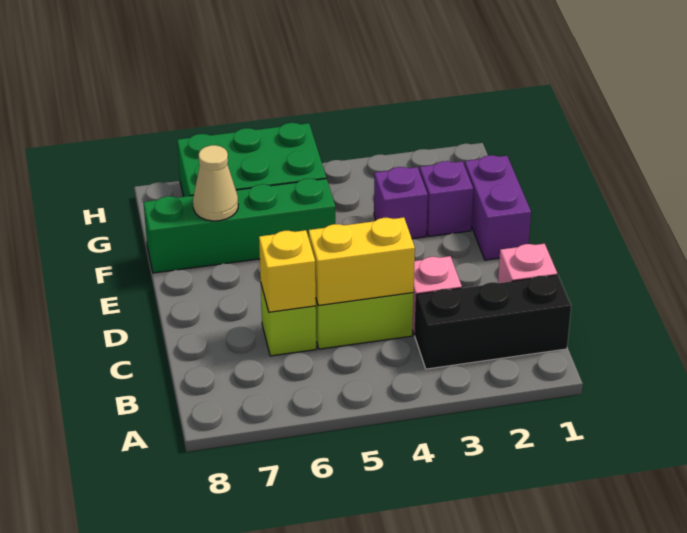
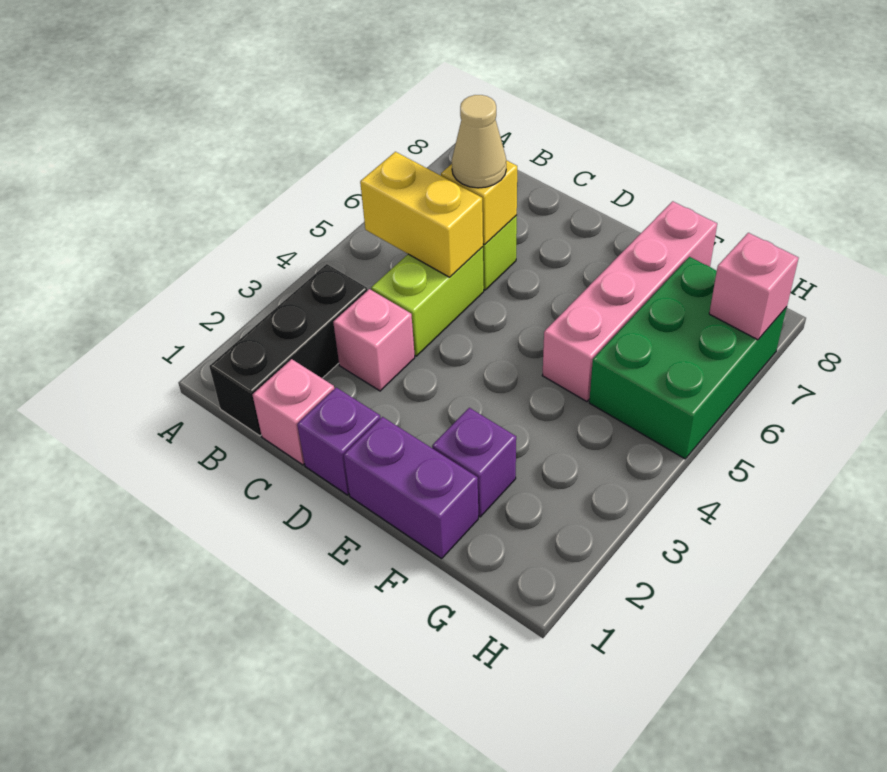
yellow brick C4:C5 level 2 -> yellow brick B5:C5 level 2
purple brick F3 level 1 -> purple brick D1 level 1
green brick F5:F8 level 1 -> pink brick F5:F8 level 1
tan cone F7 level 2 -> tan cone C6 level 3
none -> pink brick H7 level 2

